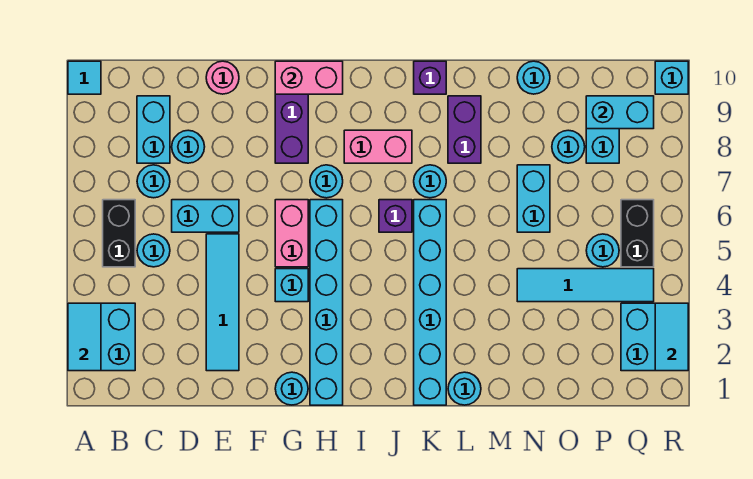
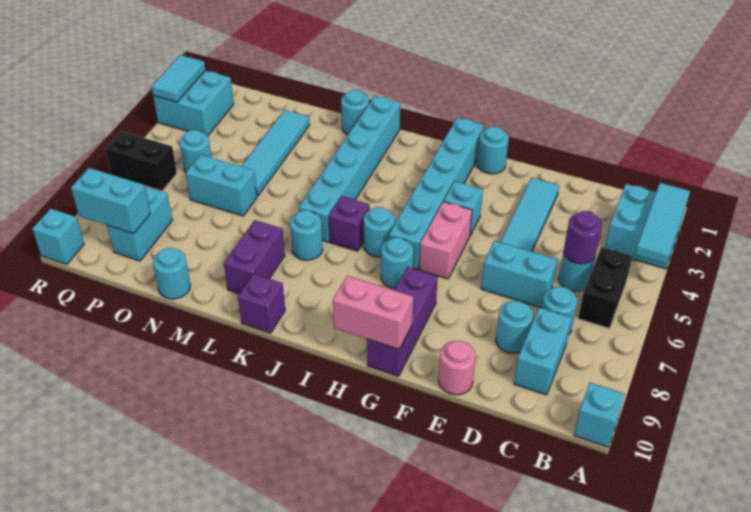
cyan tile A2:A3 level 2 -> cyan tile A2:A4 level 2
cyan tile A10 level 1 -> cyan brick A10 level 1
none -> purple round brick C5 level 2
pink brick I8:J8 level 1 -> none
cyan tile N4:Q4 level 1 -> cyan tile N2:N5 level 1
cyan brick N6:N7 level 1 -> cyan brick N6:O6 level 1
cyan round brick O8 level 1 -> cyan round brick I6 level 1
black brick Q5:Q6 level 1 -> black brick Q6:R6 level 1

